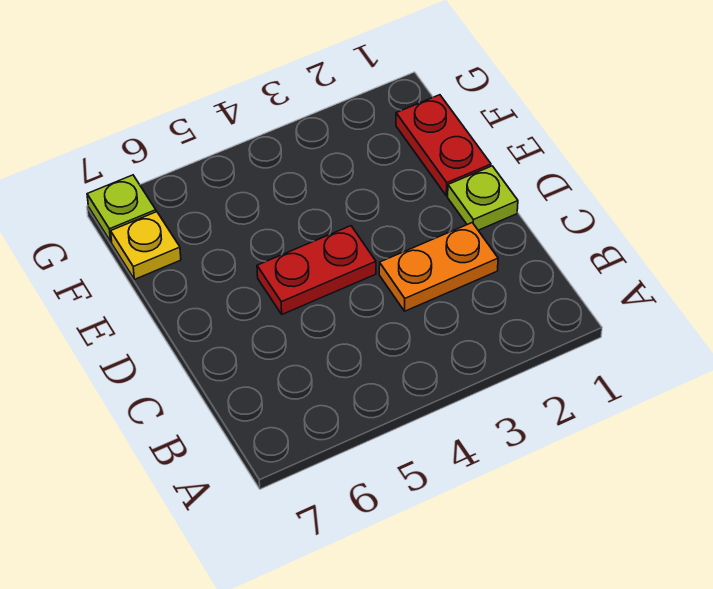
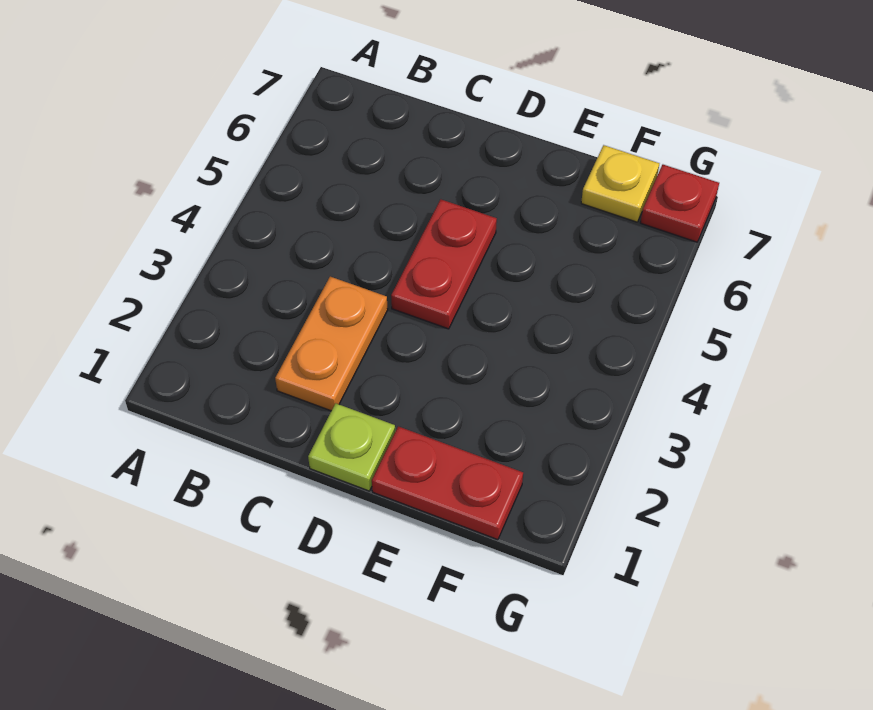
lime plate G7 level 1 -> red plate G7 level 1

